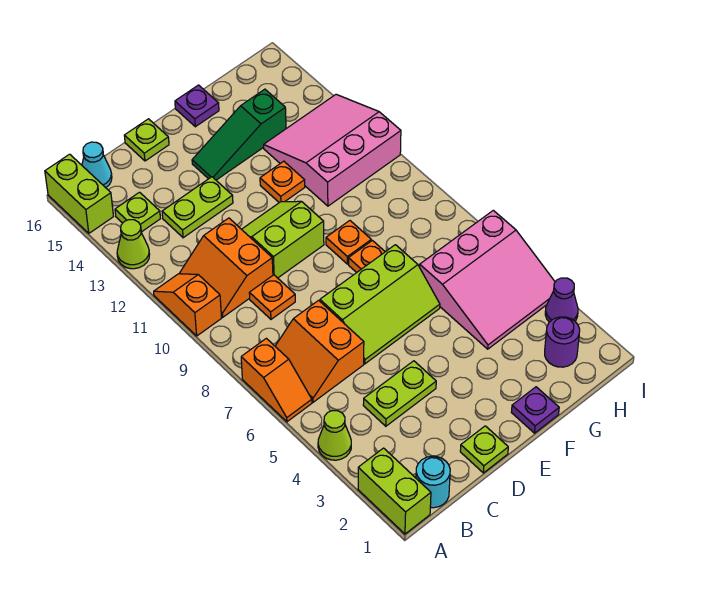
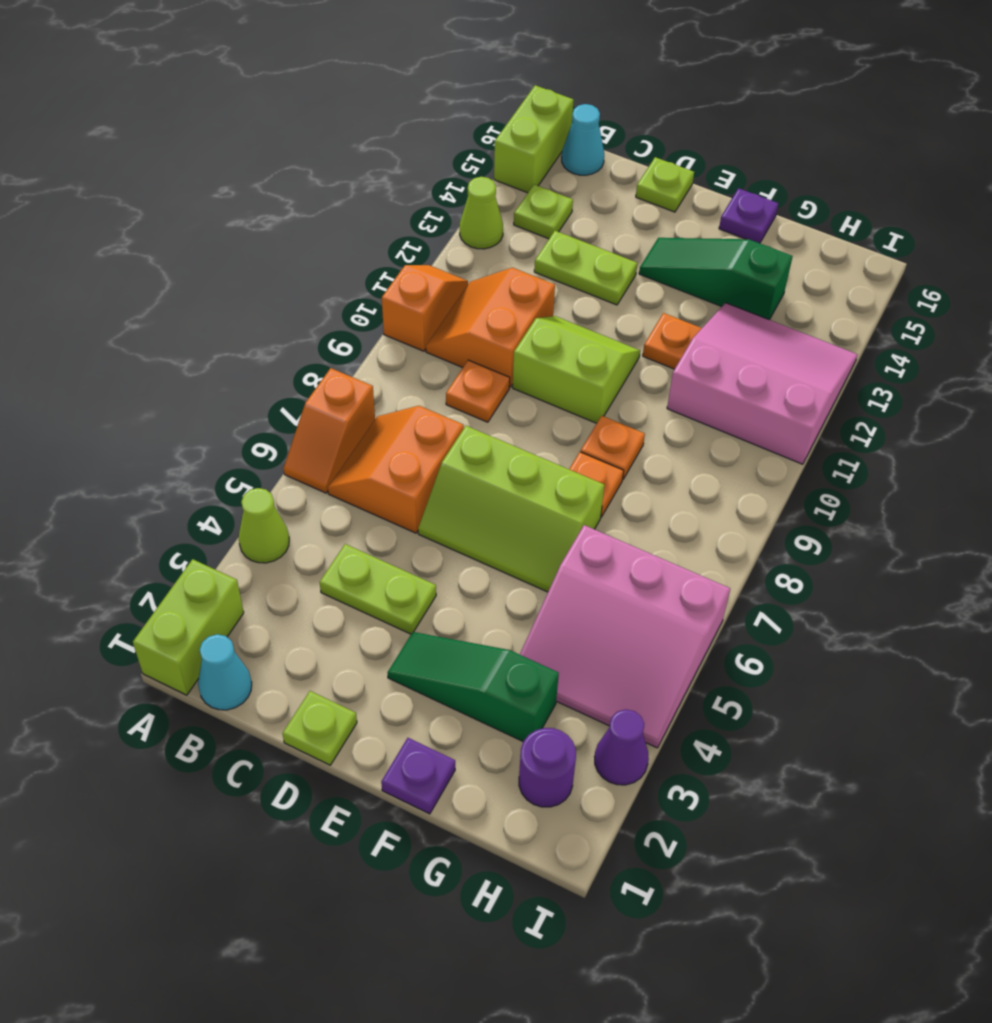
cyan round brick B1 level 1 -> cyan cone B1 level 1
none -> green slope E3:G3 level 1 top G

